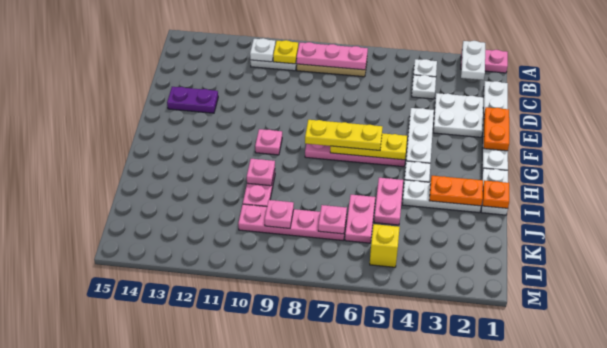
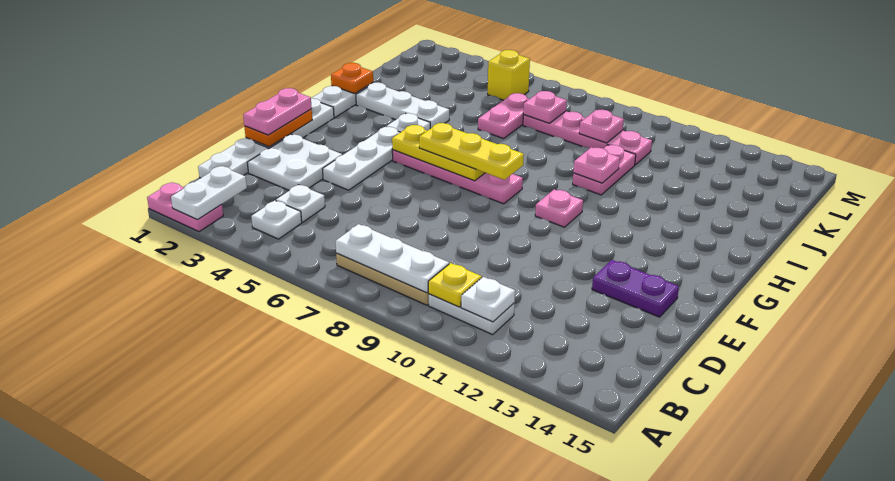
pink plate B7:B9 level 2 -> white plate B7:B9 level 2
orange plate I2:I3 level 2 -> none
pink plate I5:J5 level 1 -> pink plate E1:F1 level 3

